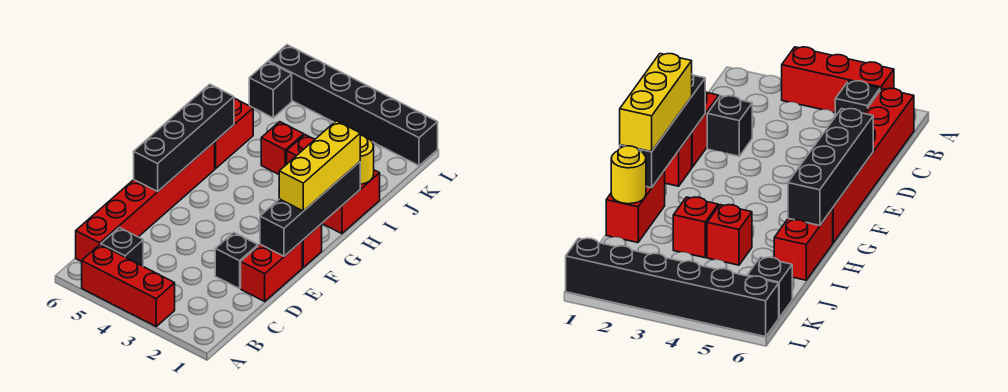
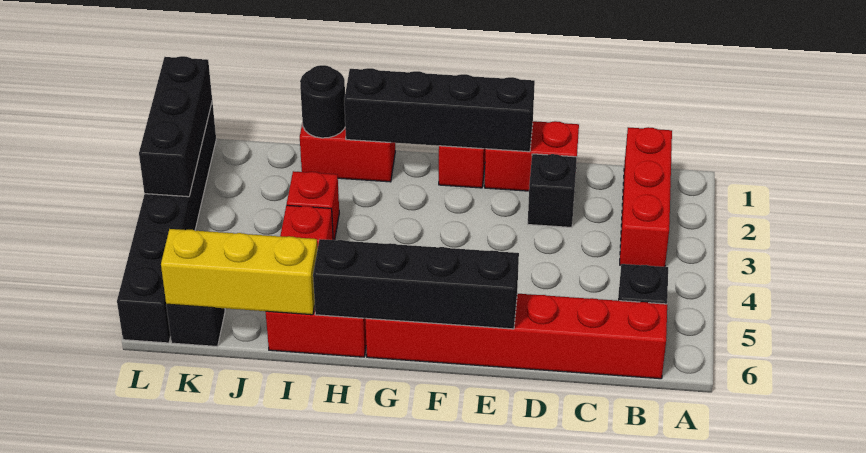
red brick A3:A5 level 1 -> red brick B1:B3 level 1
yellow brick F1:H1 level 3 -> yellow brick I6:K6 level 2
yellow round brick I1 level 2 -> black round brick I1 level 2
none -> black brick L1:L3 level 2

